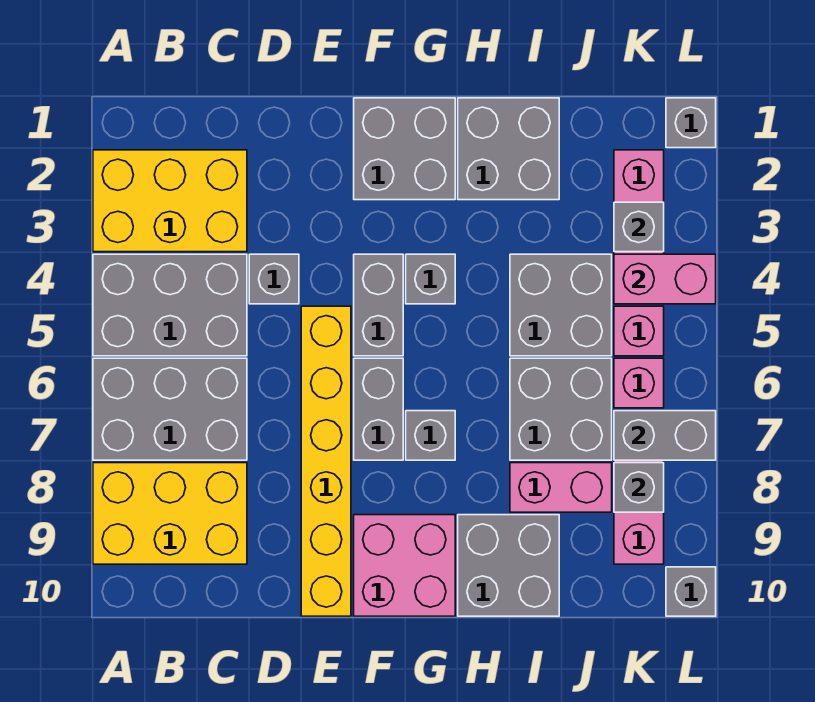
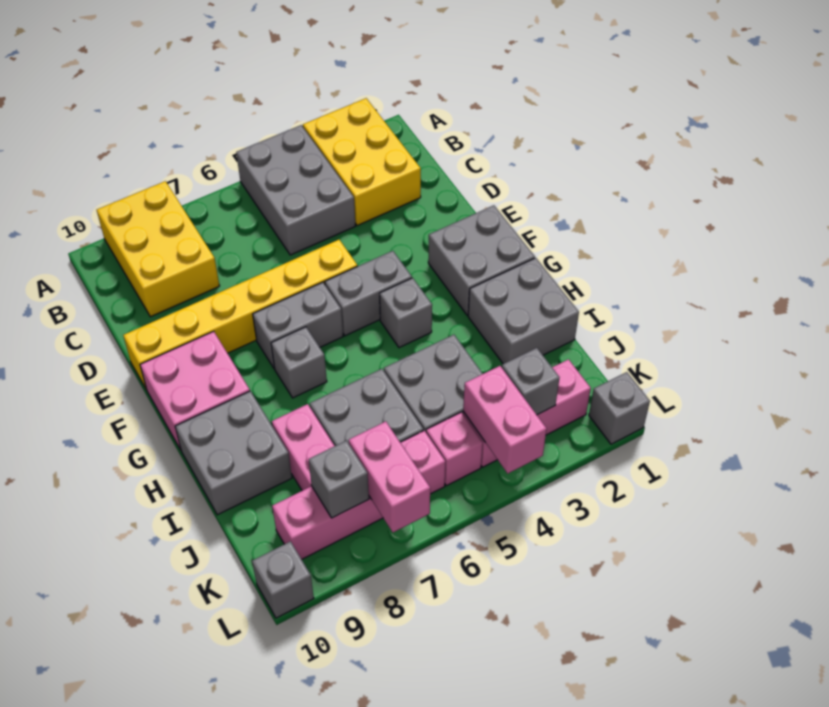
grey brick A6:C7 level 1 -> none
grey brick D4 level 1 -> none
grey brick K7:L7 level 2 -> pink brick K7:L7 level 2

